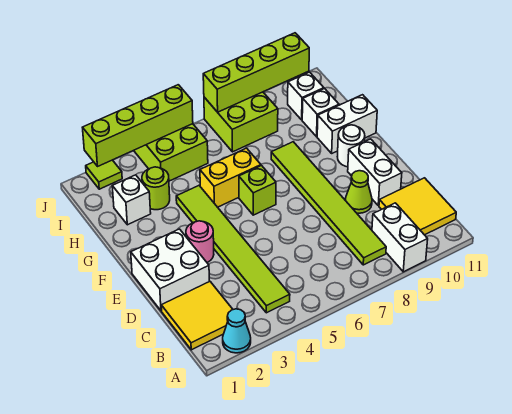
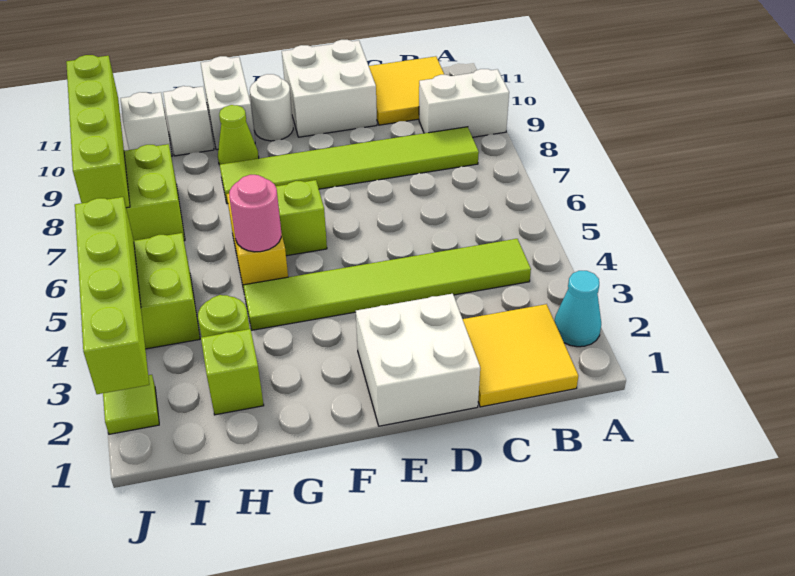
lime cone D9 level 1 -> lime cone G9 level 1
white brick D10:E10 level 1 -> white brick D10:E11 level 1
pink round brick E3 level 1 -> pink round brick G5 level 2
white brick H2 level 1 -> lime brick H2 level 1

